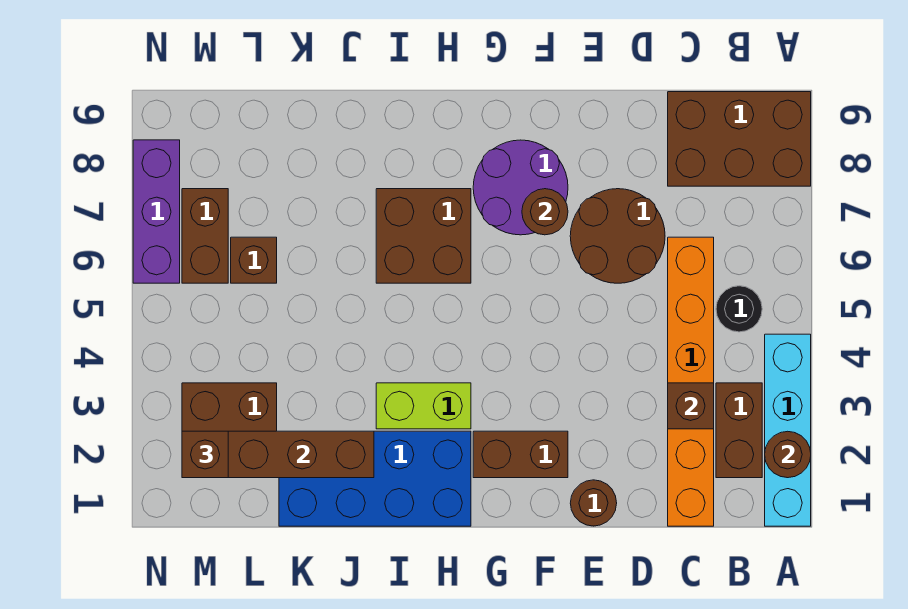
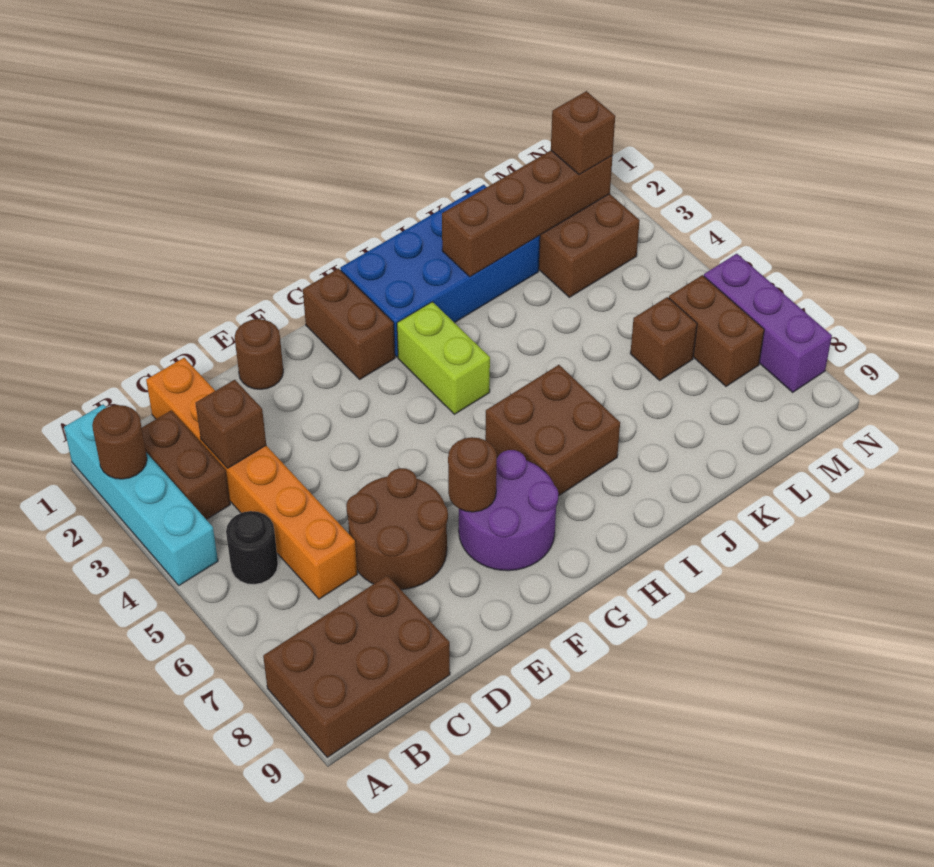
brown brick F2:G2 level 1 -> brown brick G1:G2 level 1
lime brick H3:I3 level 1 -> lime brick H3:H4 level 1

